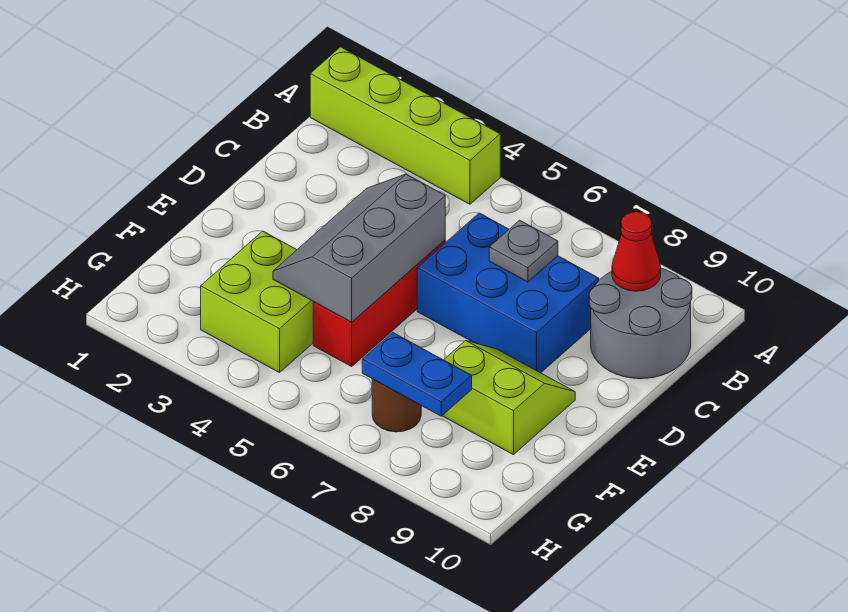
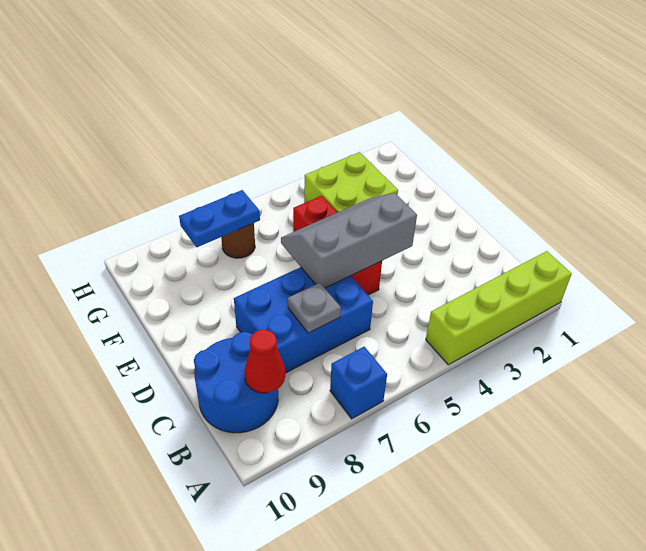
none -> blue brick A7 level 1
grey round brick B9:C10 level 1 -> blue round brick B9:C10 level 1
grey slope D4:F5 level 2 top 5 -> grey slope D4:E6 level 2 top D
lime slope E8:F9 level 1 top F -> none

